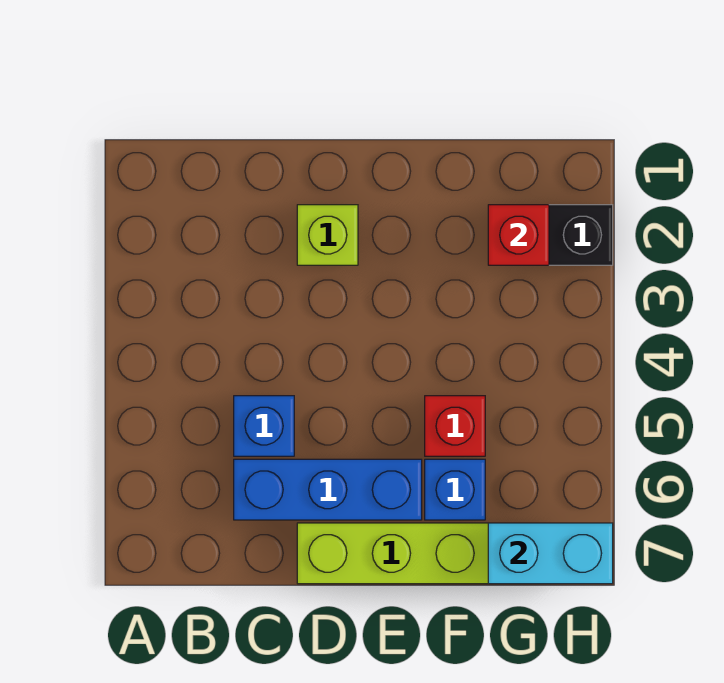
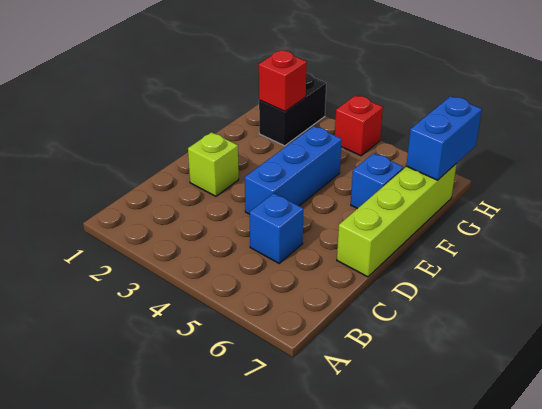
blue brick C6:E6 level 1 -> blue brick D4:F4 level 1
red brick F5 level 1 -> red brick H4 level 1
cyan brick G7:H7 level 2 -> blue brick G7:H7 level 2

